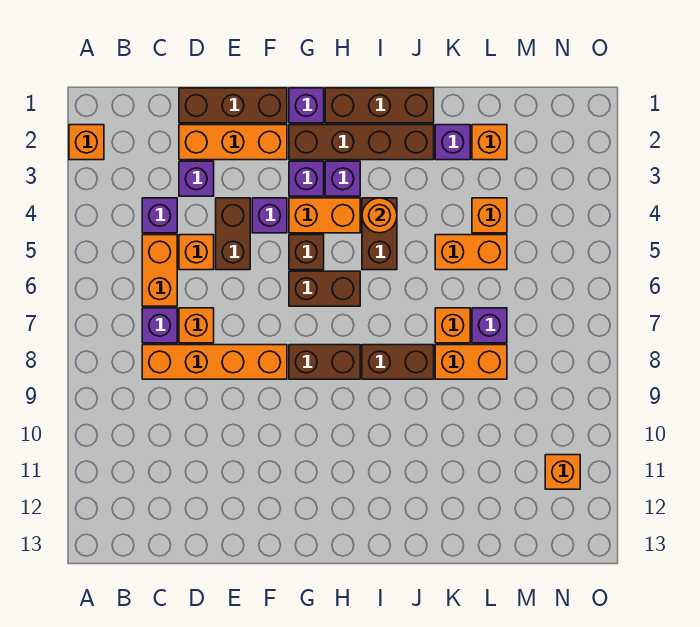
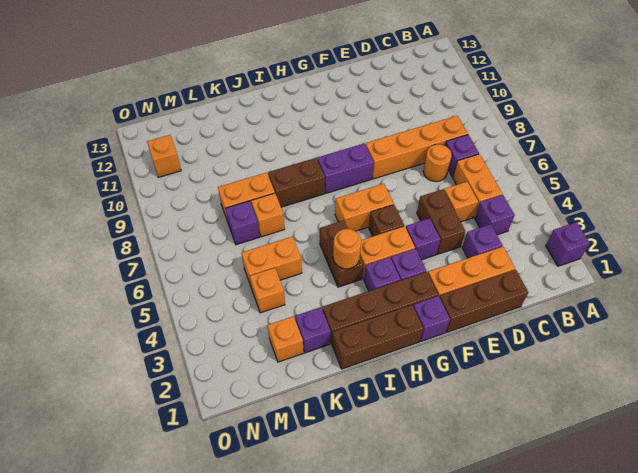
orange brick A2 level 1 -> purple brick A2 level 1
orange brick D7 level 1 -> orange round brick D7 level 1
brown brick G6:H6 level 1 -> orange brick G6:H6 level 1
brown brick G8:H8 level 1 -> purple brick G8:H8 level 1

